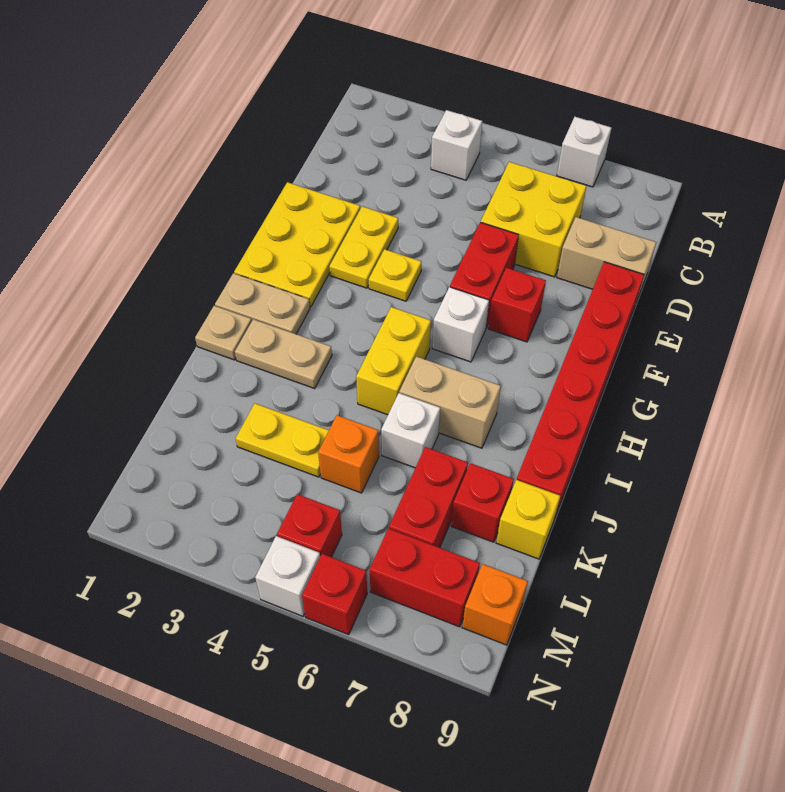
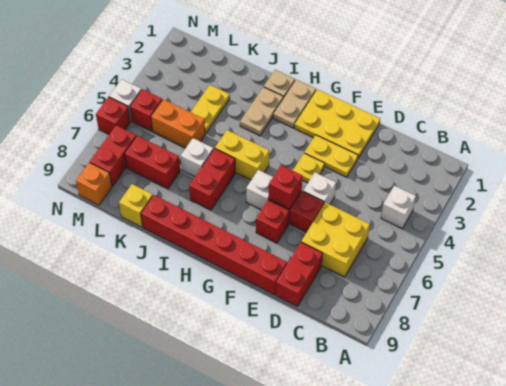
white brick A7 level 1 -> white brick E5 level 1
tan brick D8:D9 level 1 -> red brick D8:D9 level 1
tan brick I6:I7 level 1 -> red brick I6:I7 level 1
orange brick K5 level 1 -> orange brick K5:L5 level 1
red brick K8 level 1 -> red brick F6 level 2

